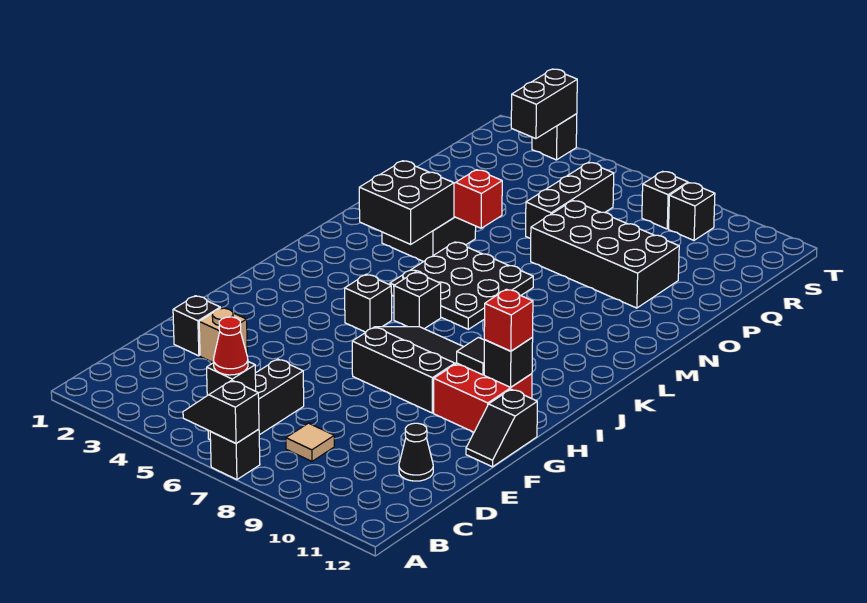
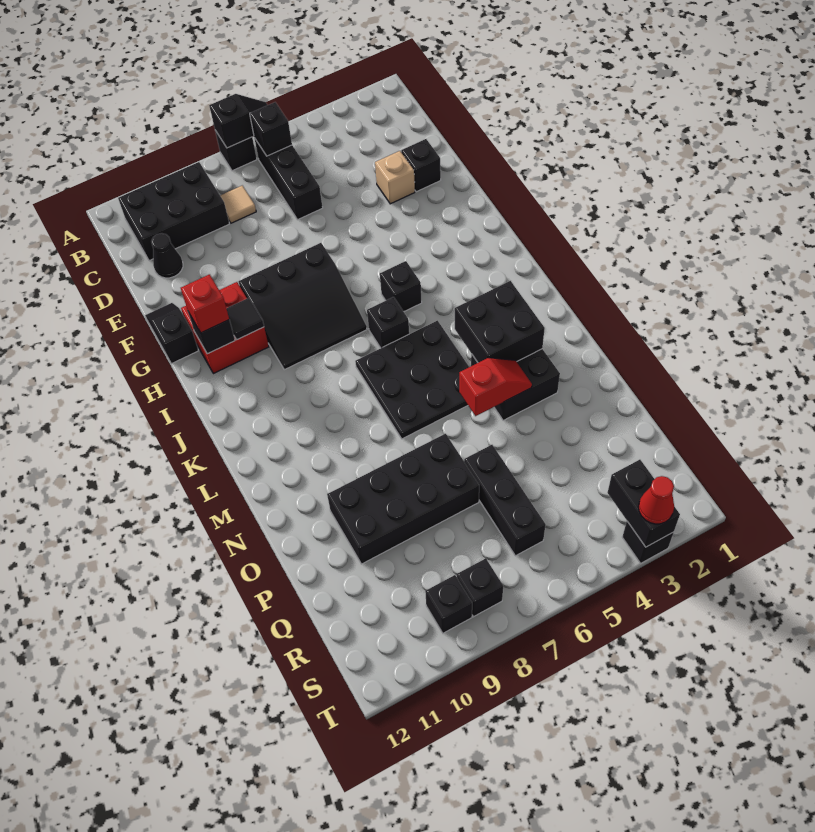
red cone B6 level 3 -> red cone T3 level 3
none -> black brick B9:C11 level 1

